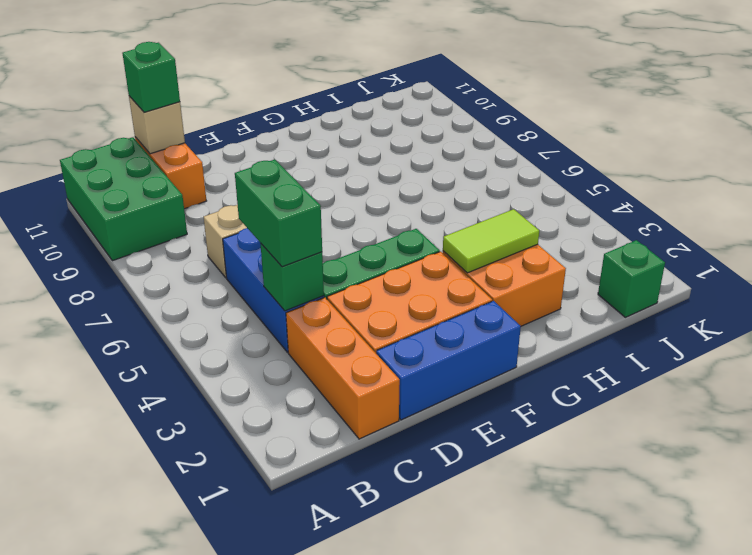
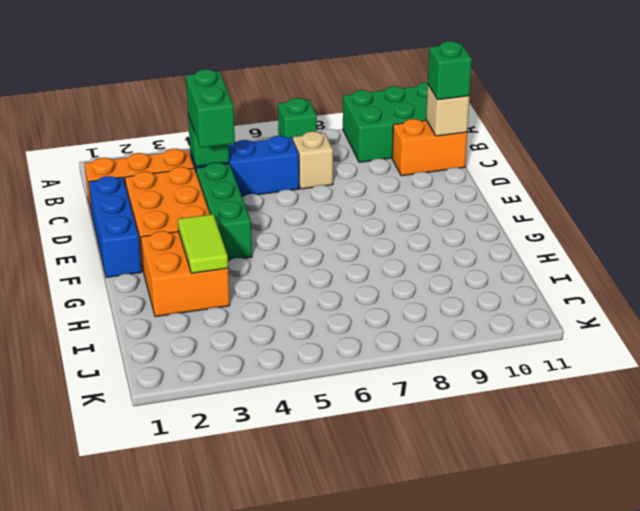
green brick C4:C5 level 3 -> green brick C4:D4 level 3
green brick J1 level 1 -> green brick A7 level 1

